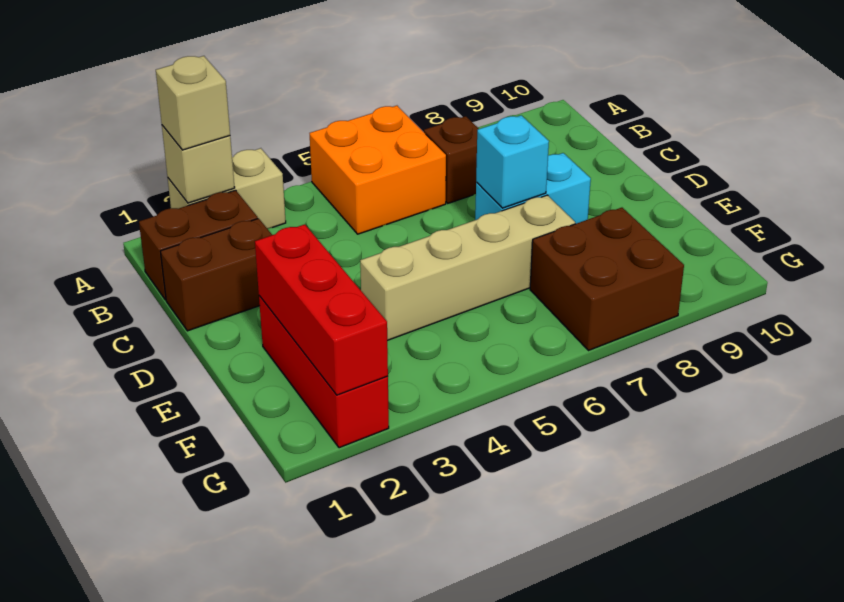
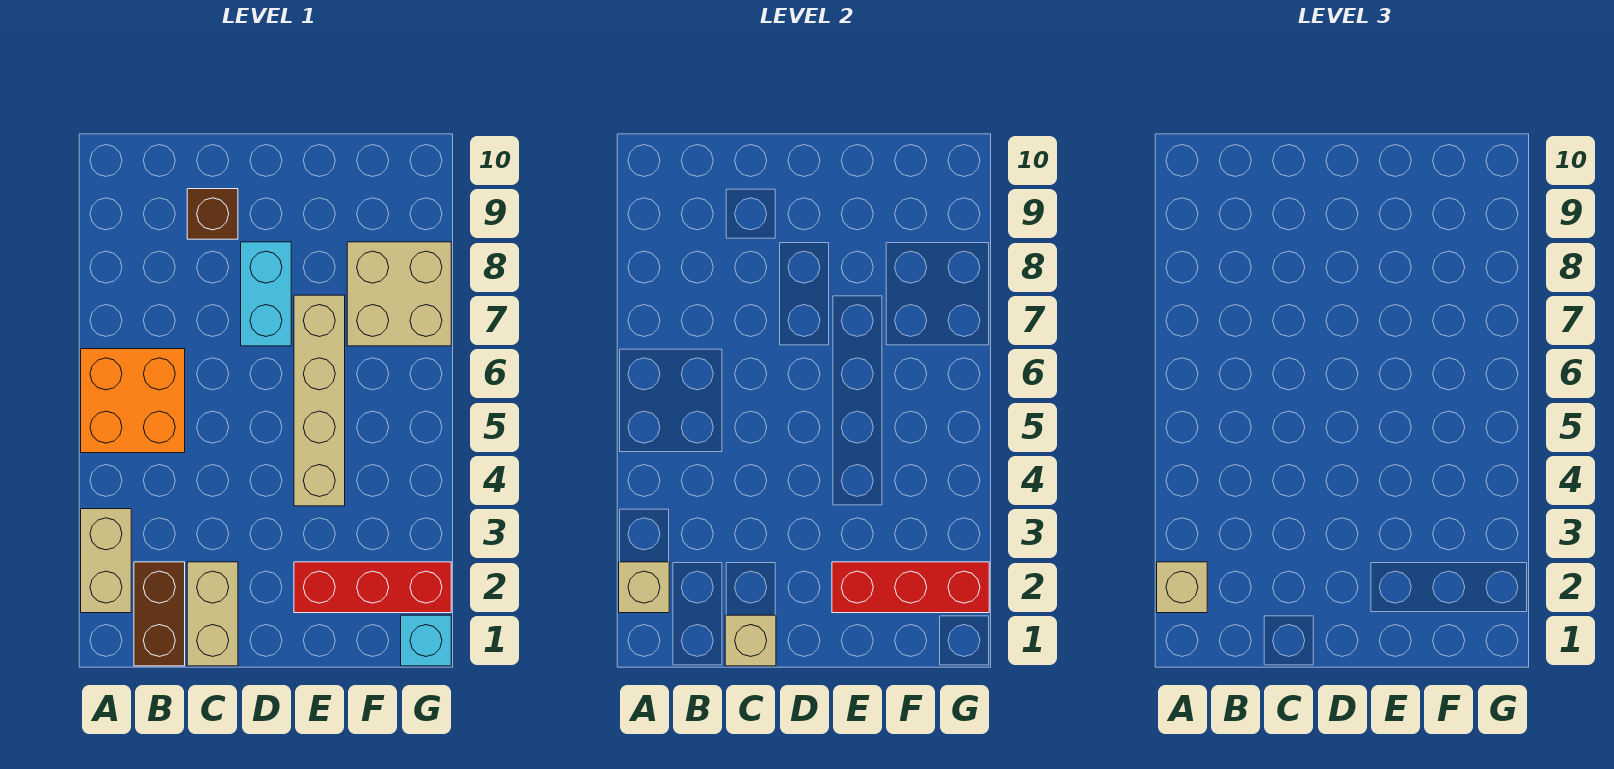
brown brick B7 level 1 -> brown brick C9 level 1
brown brick C1:C2 level 1 -> tan brick C1:C2 level 1
none -> tan brick C1 level 2
cyan brick D7 level 2 -> cyan brick G1 level 1
brown brick F7:G8 level 1 -> tan brick F7:G8 level 1

